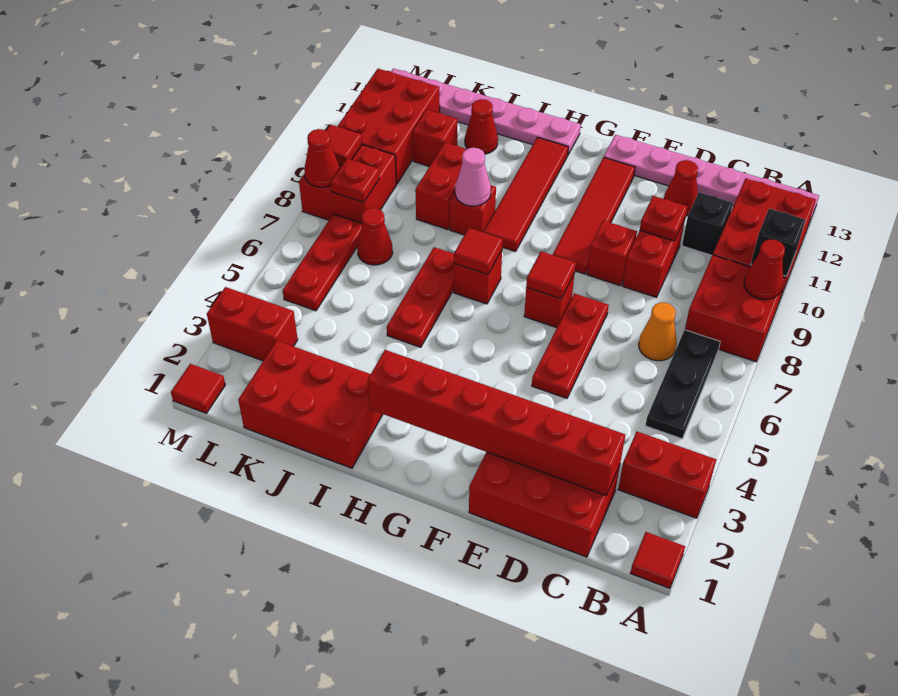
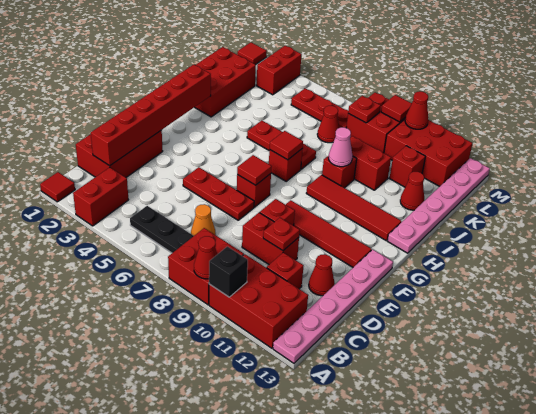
black brick C11 level 1 -> red brick C11 level 1
red cone M8 level 2 -> red cone M10 level 2

